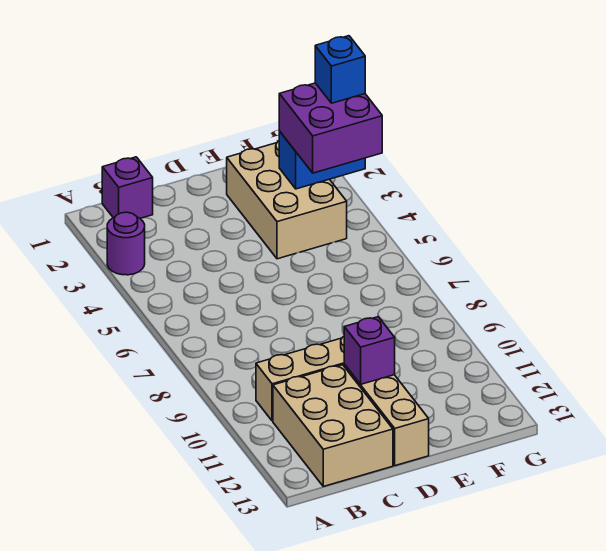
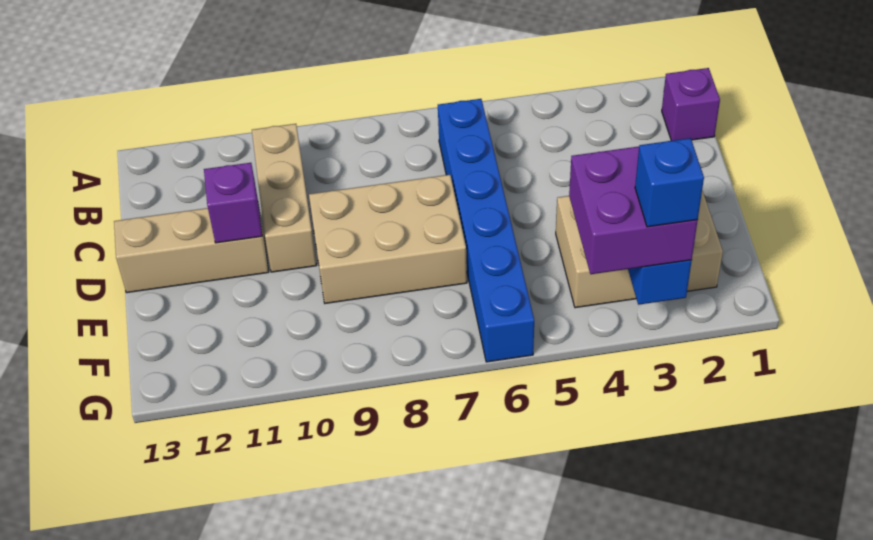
purple round brick A3 level 1 -> none
none -> blue brick B6:G6 level 1
tan brick B11:C13 level 1 -> tan brick D7:E9 level 1

